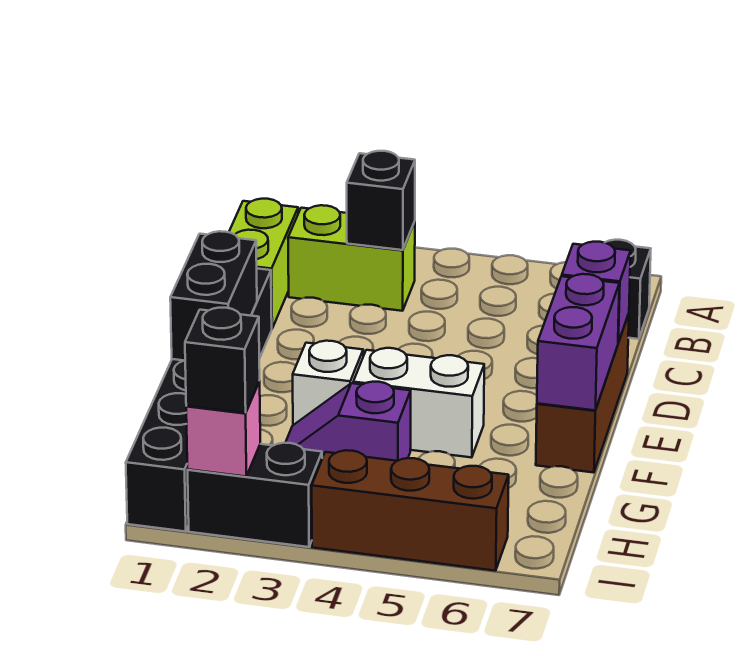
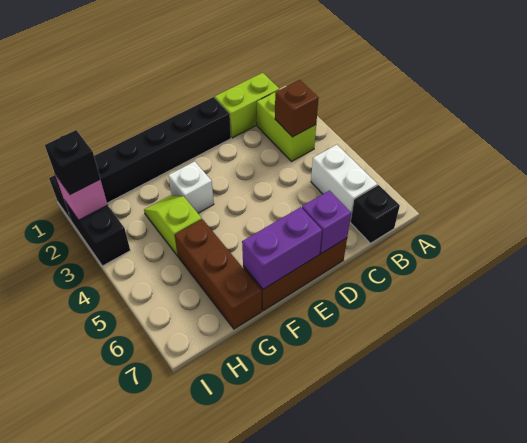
black brick B3 level 2 -> brown brick B3 level 2
black brick E1:F1 level 2 -> none
white brick F4:F5 level 1 -> white brick B5:B6 level 1
purple slope G3:G4 level 1 top 4 -> lime slope G3:G4 level 1 top 4
brown brick I4:I6 level 1 -> brown brick G5:G7 level 1

